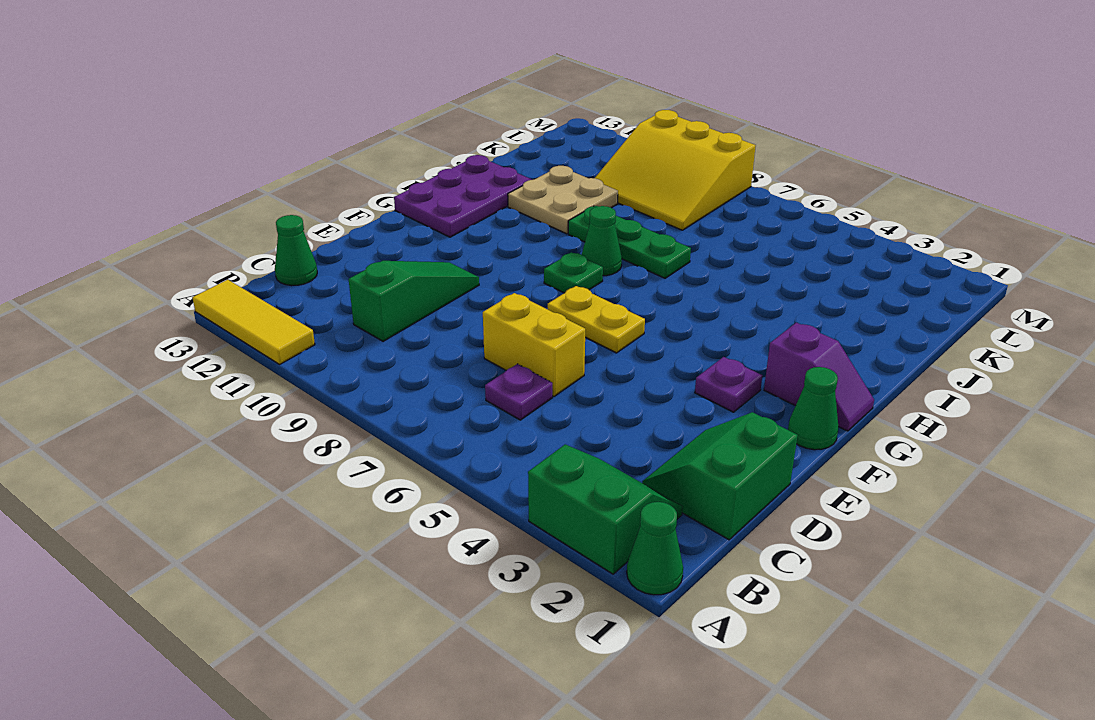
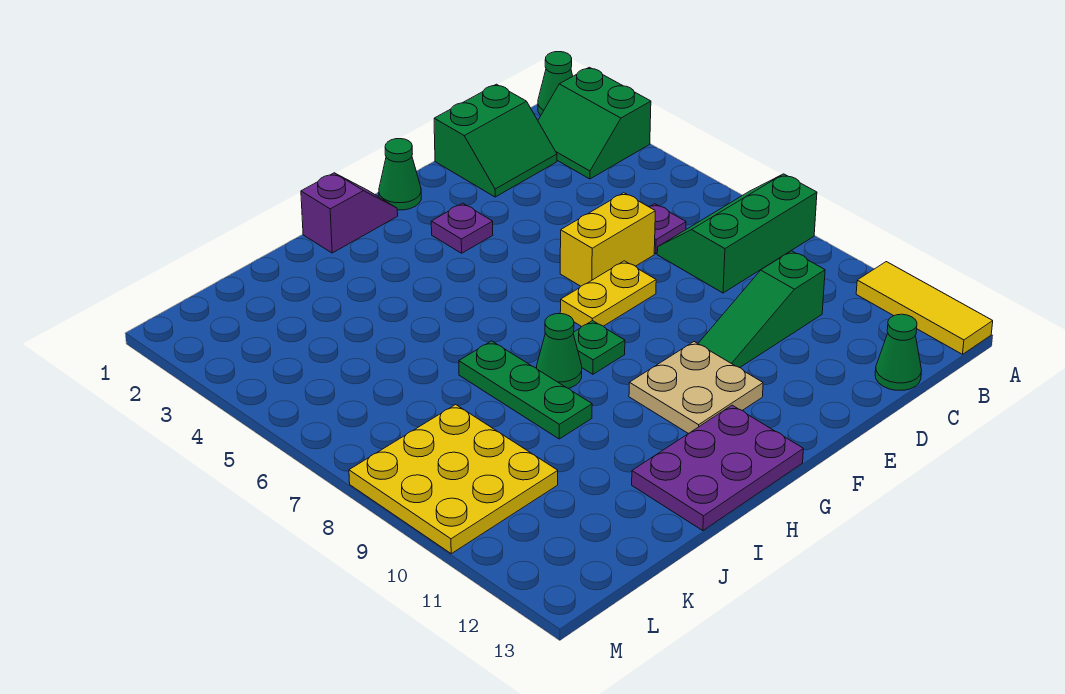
none -> green slope A7:C8 level 1 top 8
yellow brick D6:D7 level 1 -> yellow brick D6:E6 level 1
yellow plate F6:F7 level 1 -> yellow plate E7:F7 level 1
purple slope G1:G2 level 1 top 2 -> purple slope G1:H1 level 1 top H
tan plate I10:J11 level 1 -> tan plate F10:G11 level 1
yellow slope K8:M10 level 1 top M -> yellow plate K8:M10 level 1

